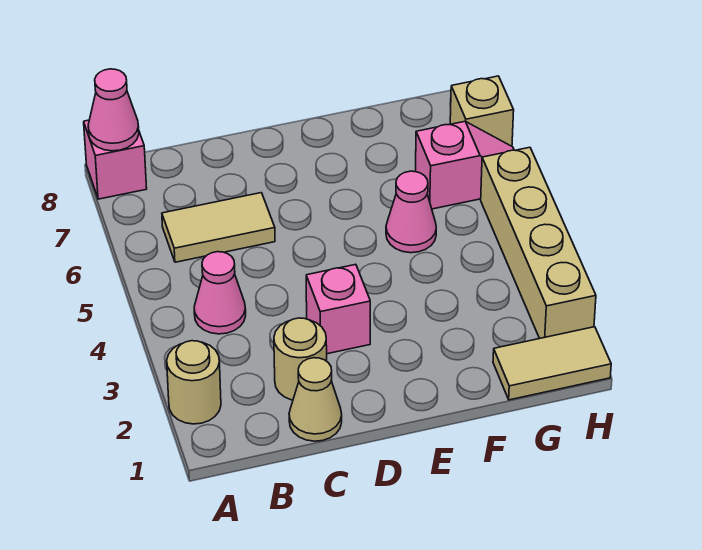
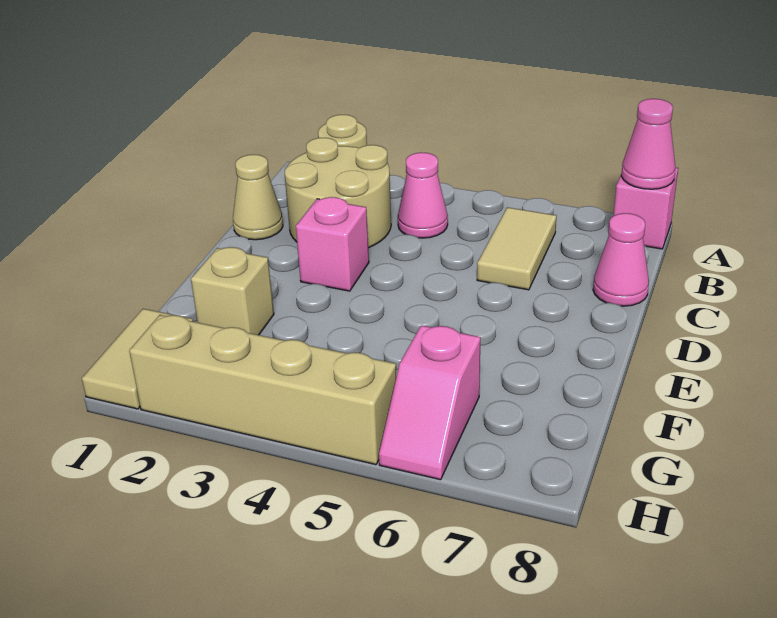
tan round brick C2 level 1 -> tan round brick B2:C3 level 1
pink cone F5 level 1 -> pink cone C8 level 1
tan brick H7 level 1 -> tan brick F2 level 1

